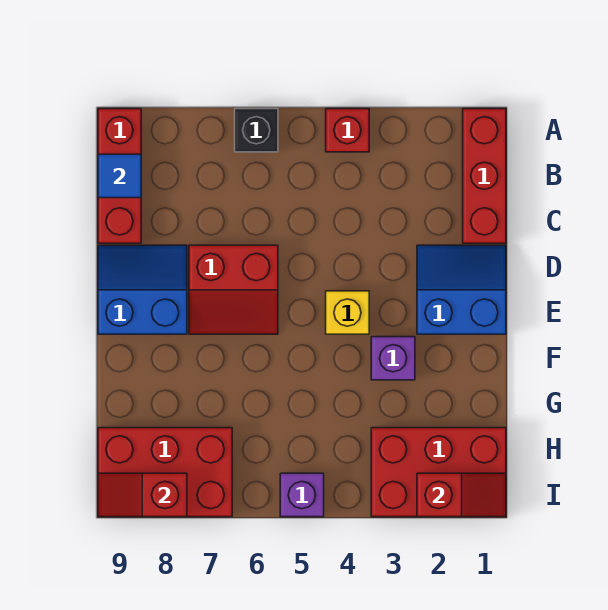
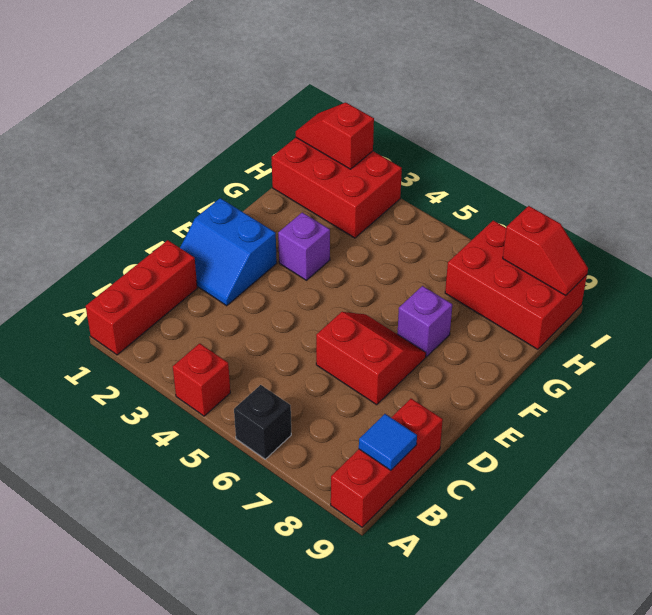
blue slope D8:E9 level 1 top E -> none
yellow brick E4 level 1 -> none
purple brick I5 level 1 -> purple brick F7 level 1

